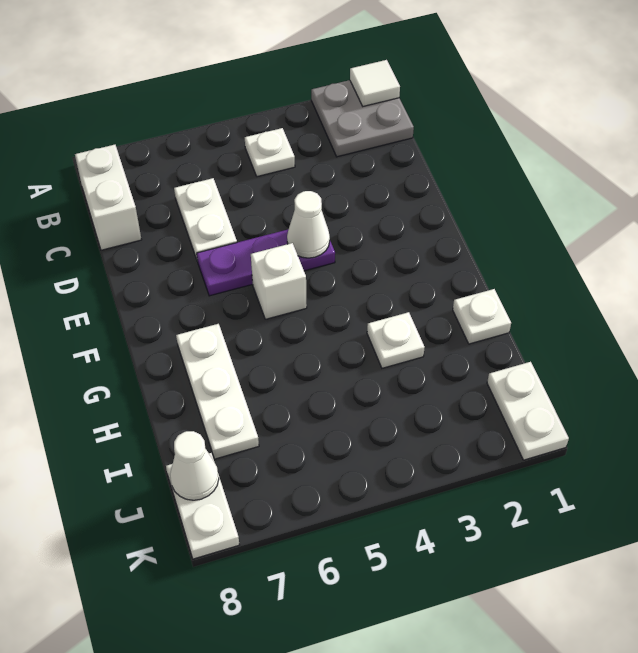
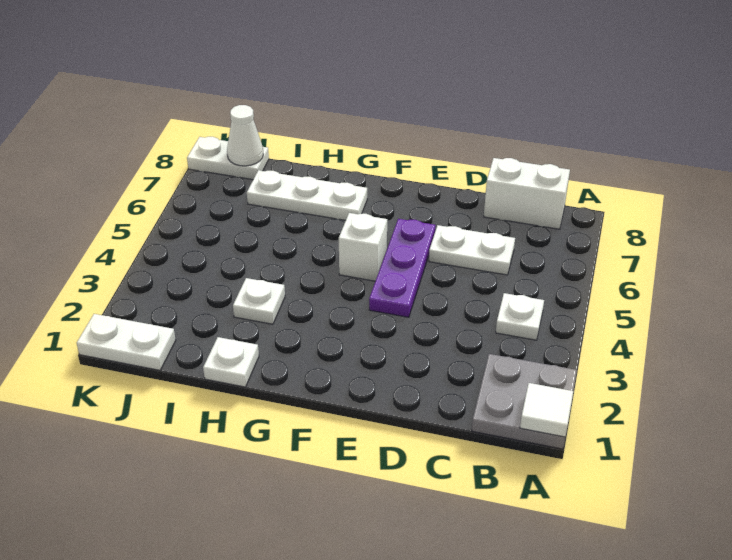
white cone E4 level 2 -> none

